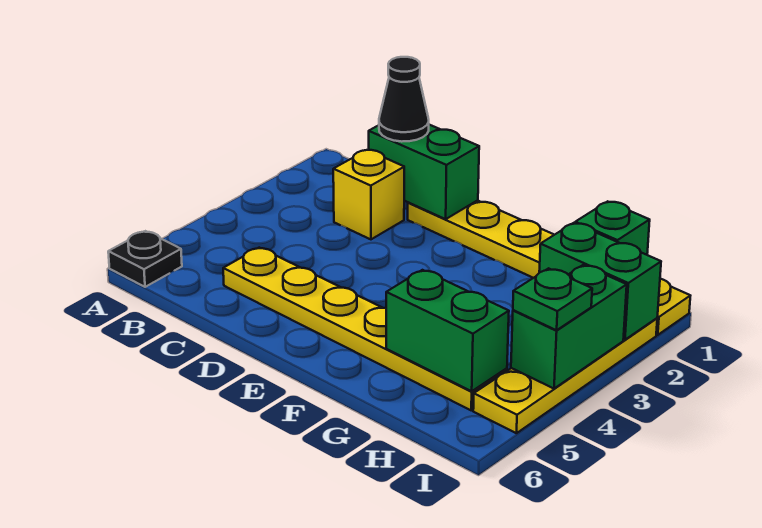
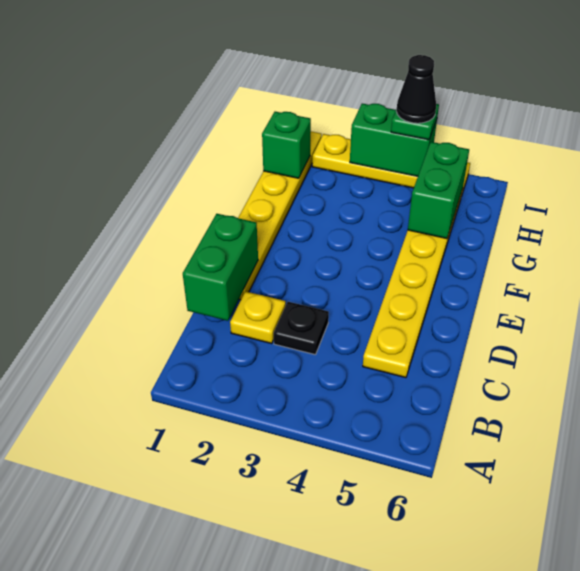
black plate A6 level 1 -> black plate C3 level 1
black cone C1 level 3 -> black cone I4 level 4
yellow brick C2 level 1 -> yellow plate C2 level 1
green brick H2:I2 level 2 -> none

